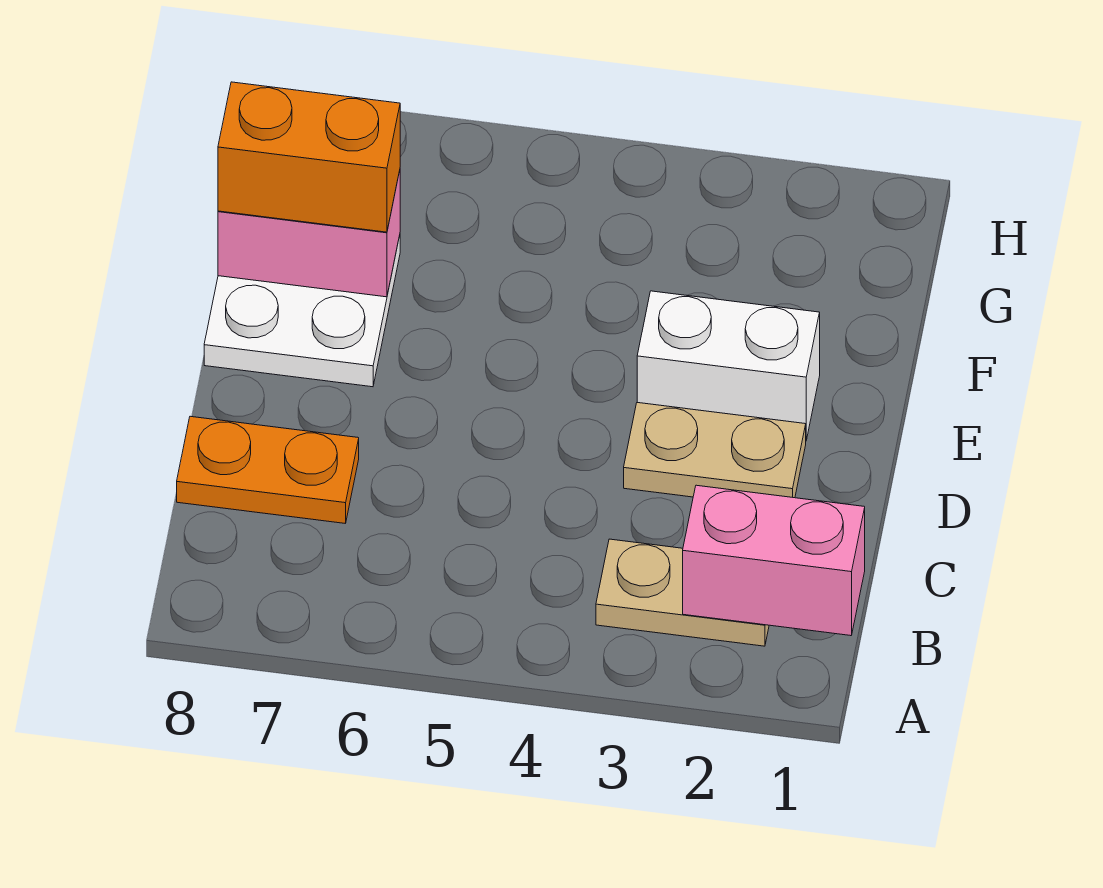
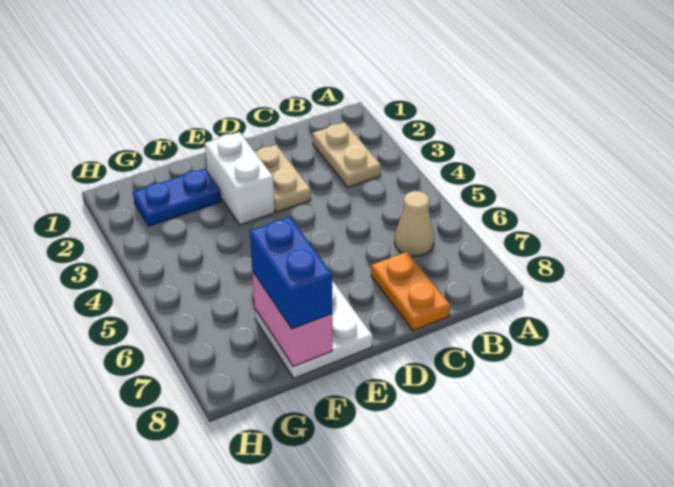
pink brick B1:B2 level 2 -> none
none -> tan cone B6 level 1
none -> blue plate F2:G2 level 1
orange brick F7:F8 level 3 -> blue brick F7:F8 level 3

